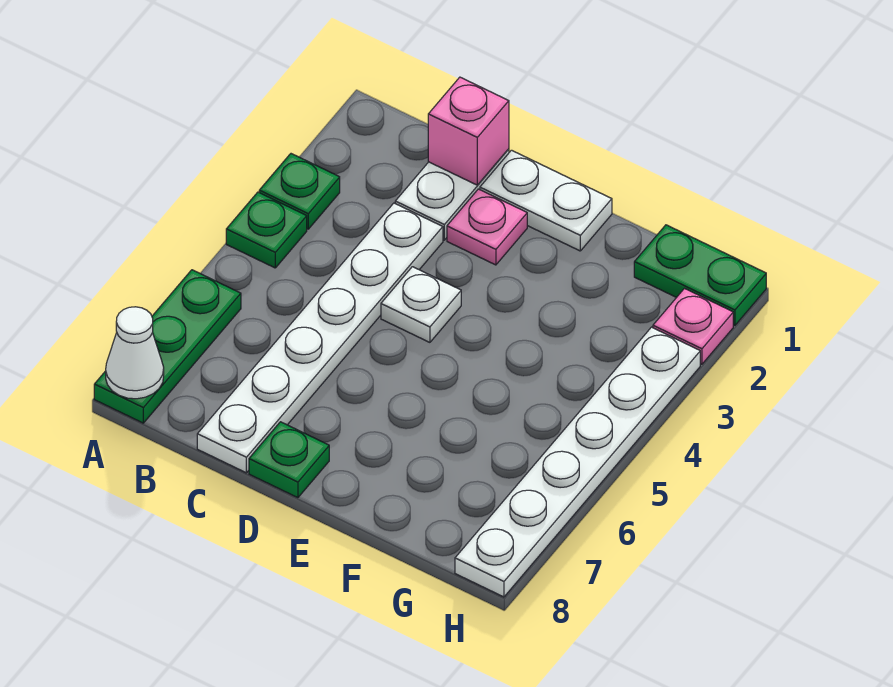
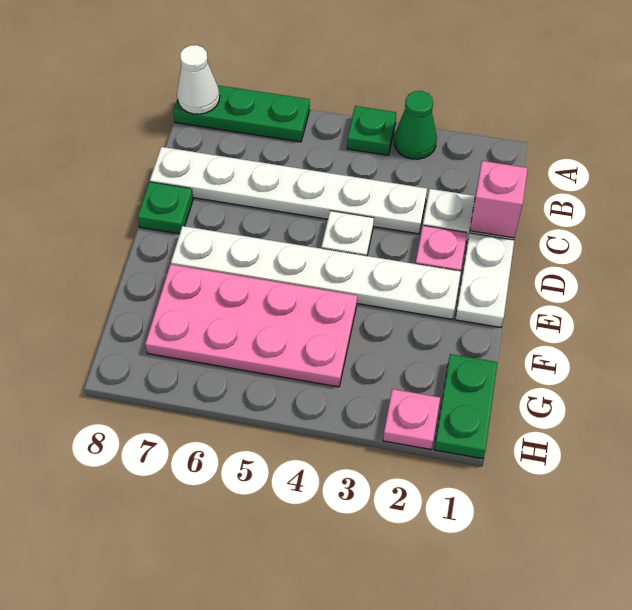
green plate A3 level 1 -> green cone A3 level 1
none -> pink plate F4:G7 level 1
white plate H3:H8 level 1 -> white plate E2:E7 level 1

